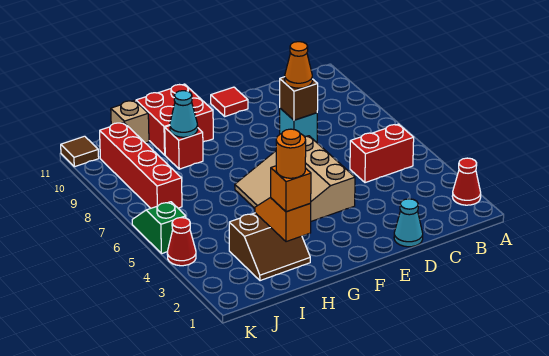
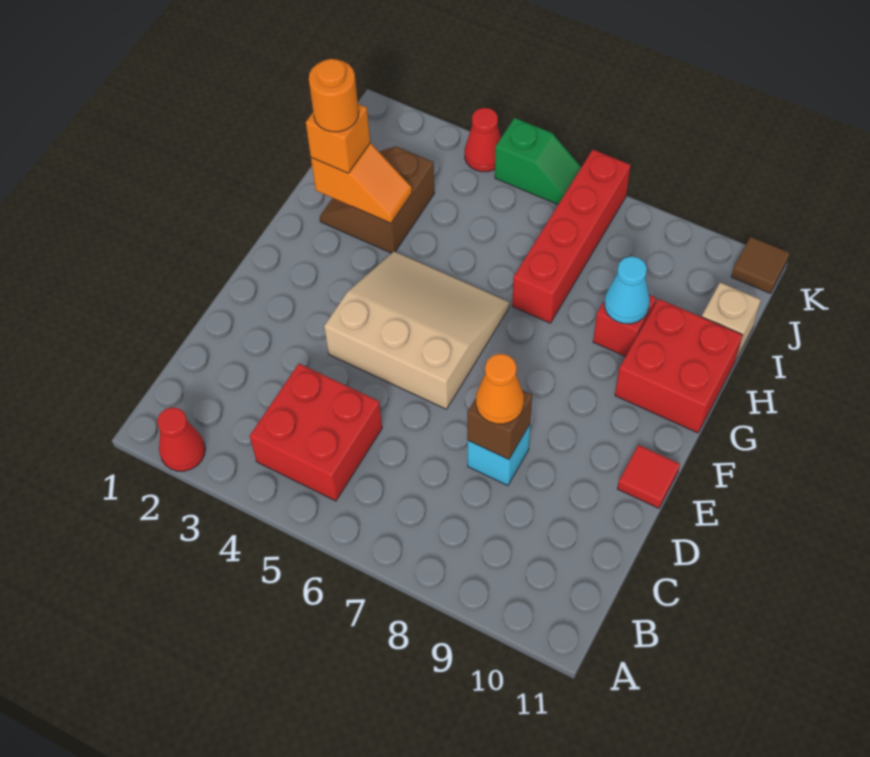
red brick B5:C5 level 1 -> red brick B4:C5 level 1
cyan cone D1 level 1 -> none
red brick J7:J10 level 1 -> red brick H7:K7 level 1

